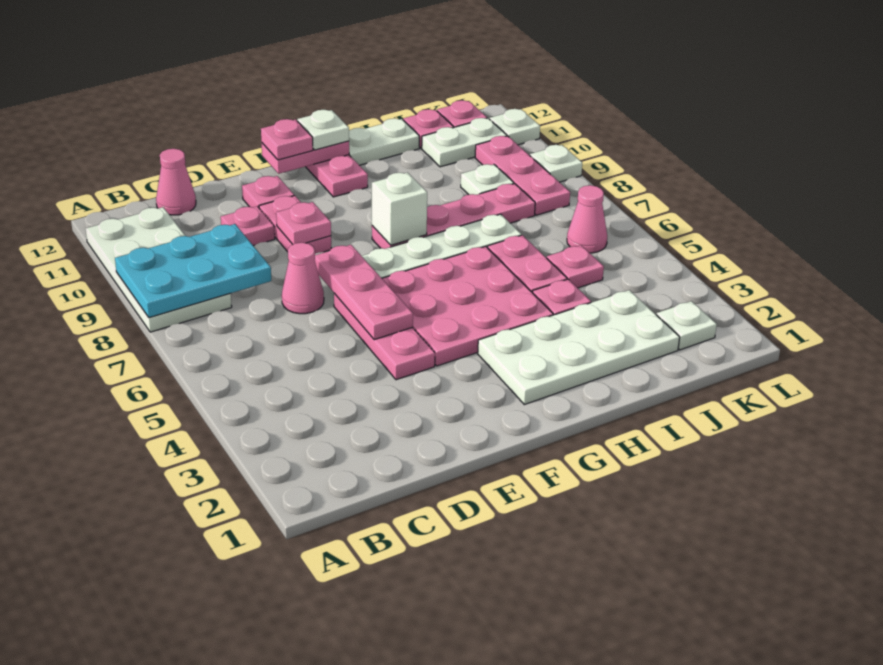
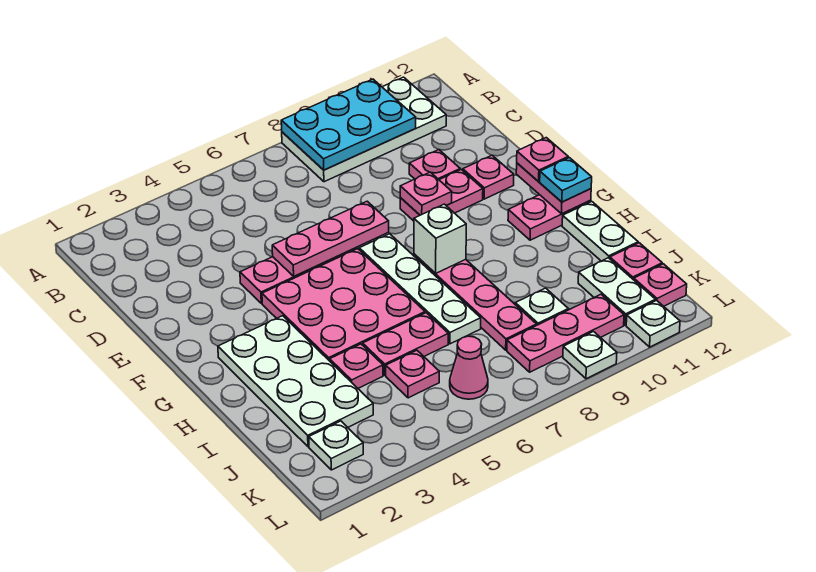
cyan plate A8:C9 level 2 -> cyan plate A8:B10 level 2
pink cone C12 level 1 -> none
pink cone D7 level 1 -> none
white plate G12 level 3 -> cyan plate G12 level 3

